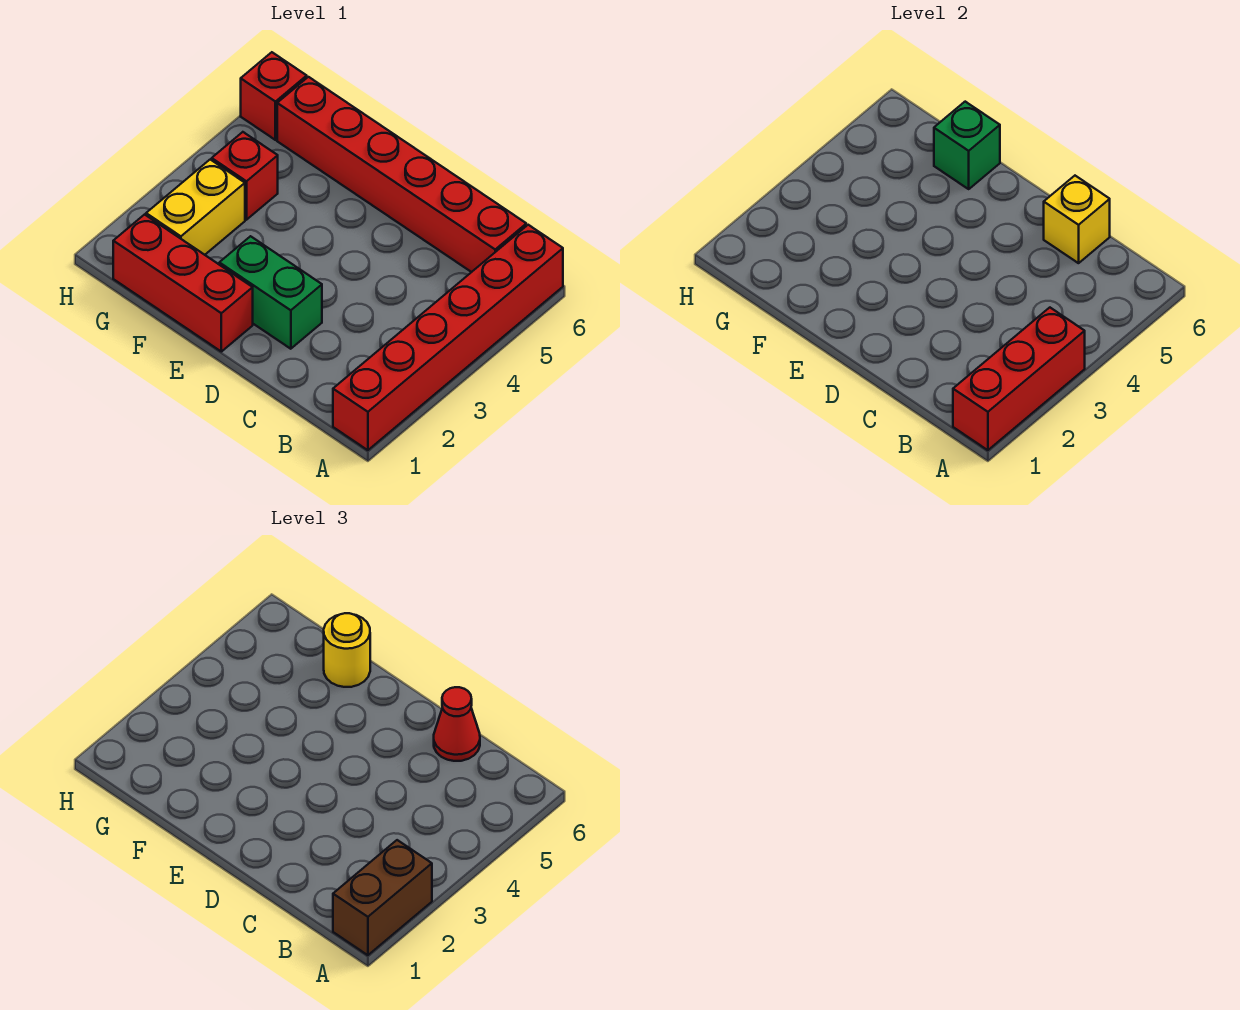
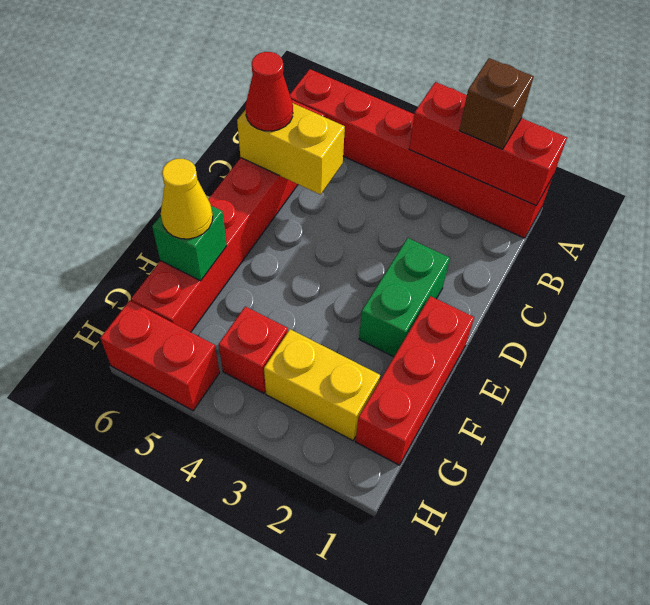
brown brick A1:A2 level 3 -> brown brick A2 level 3
yellow brick C6 level 2 -> yellow brick C5:C6 level 2
yellow round brick F6 level 3 -> yellow cone F6 level 3
red brick H6 level 1 -> red brick H5:H6 level 1

